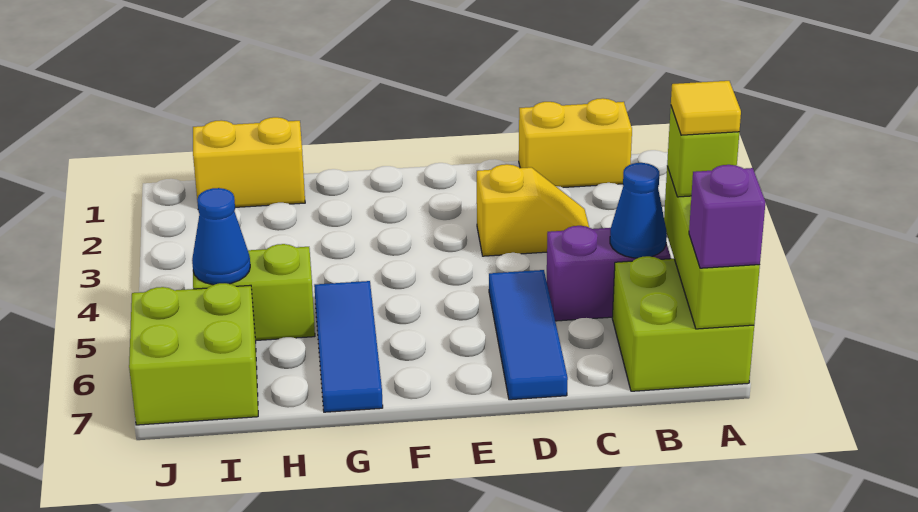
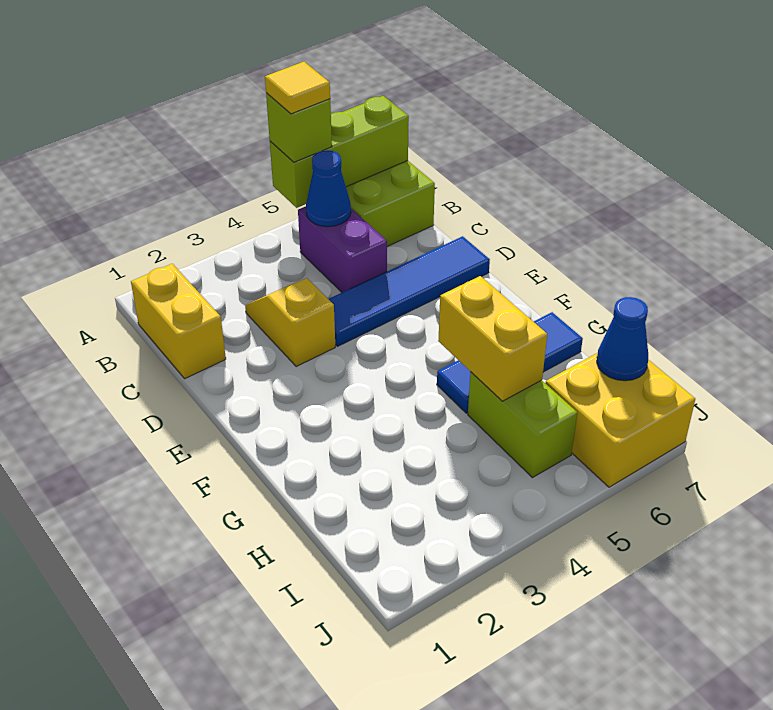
purple brick A7 level 3 -> none
blue tile D5:D7 level 1 -> blue tile D4:D7 level 1
yellow brick H1:I1 level 1 -> yellow brick G5:H5 level 2
blue cone I5 level 2 -> blue cone I7 level 2
lime brick I6:J7 level 1 -> yellow brick I6:J7 level 1

